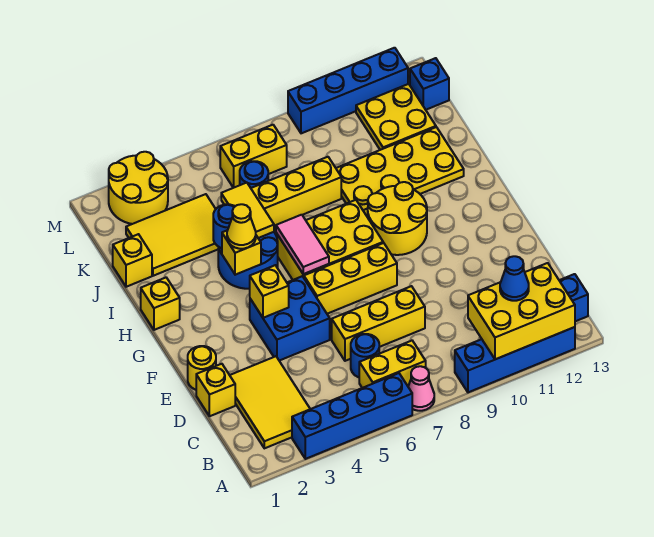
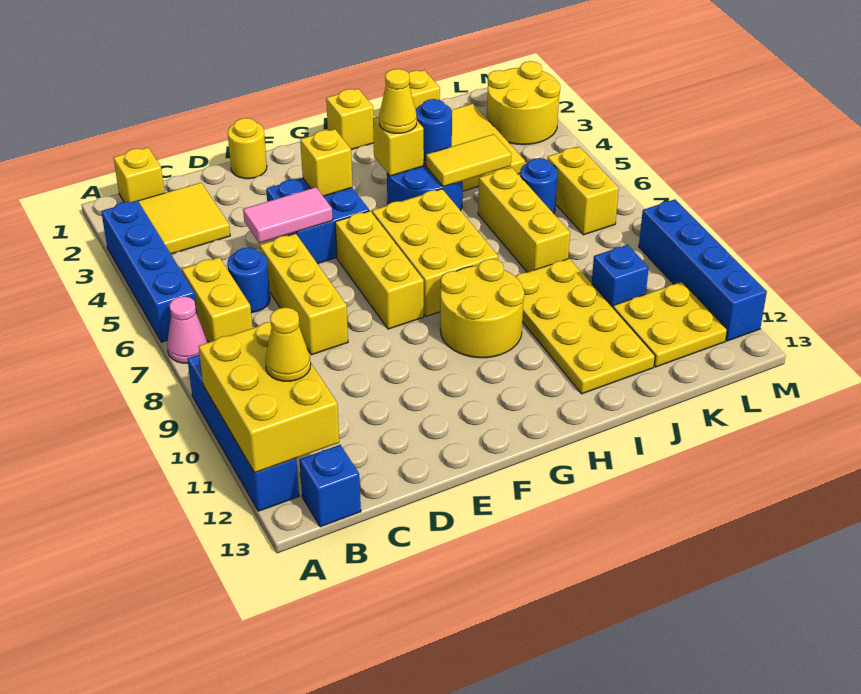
yellow tile B2:D3 level 1 -> yellow tile B2:C3 level 1
blue cone B11 level 3 -> yellow cone B11 level 3
yellow brick D1 level 1 -> yellow brick B1 level 1
pink tile G6:H6 level 2 -> pink tile D5:E5 level 2
blue brick L13 level 1 -> blue brick K10 level 1

